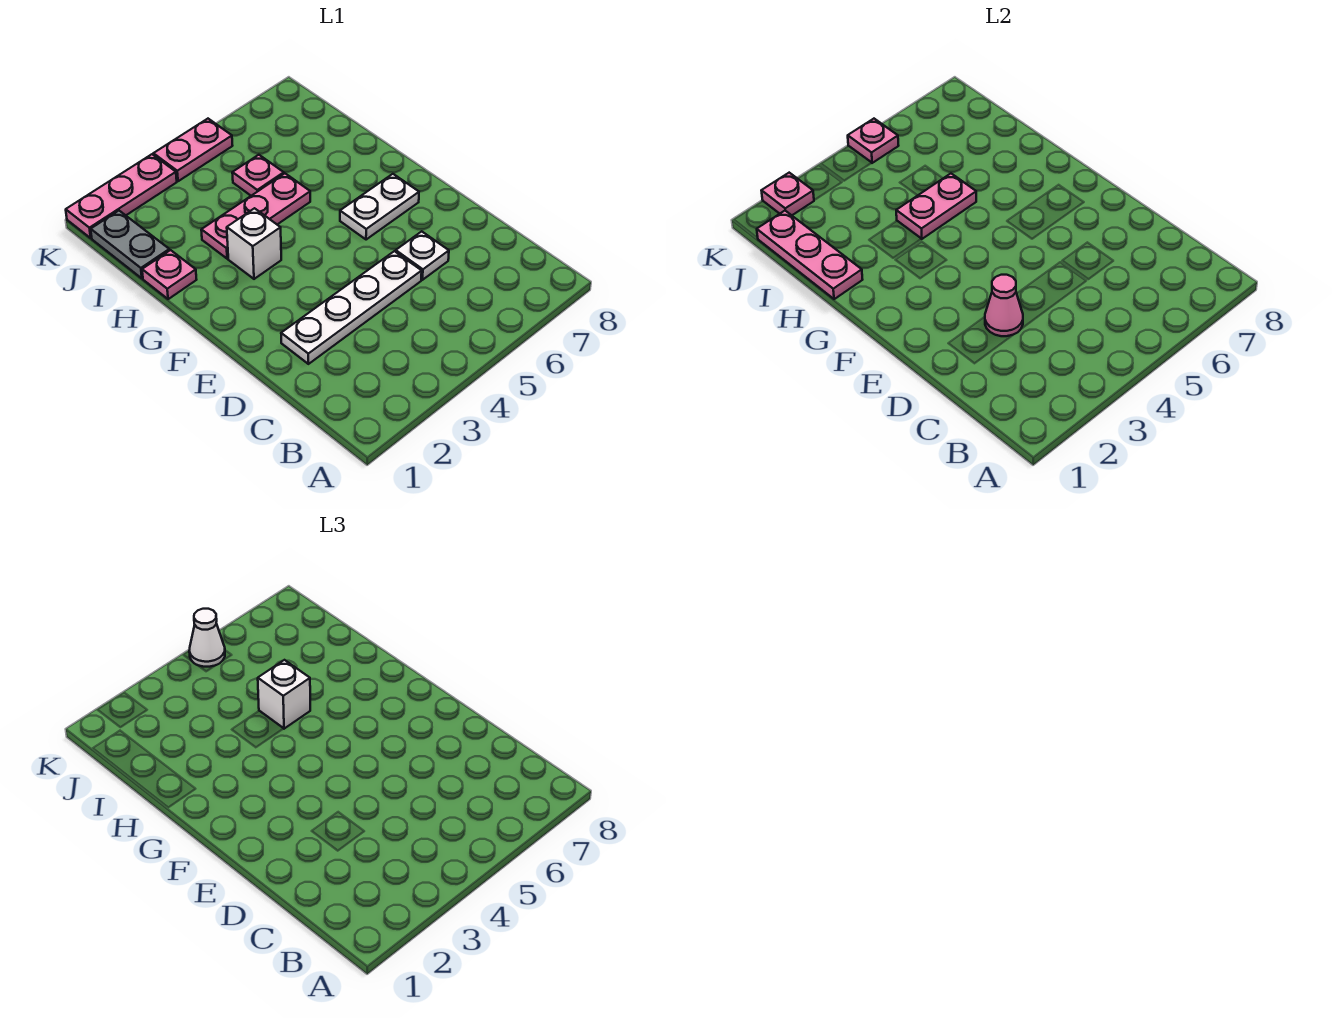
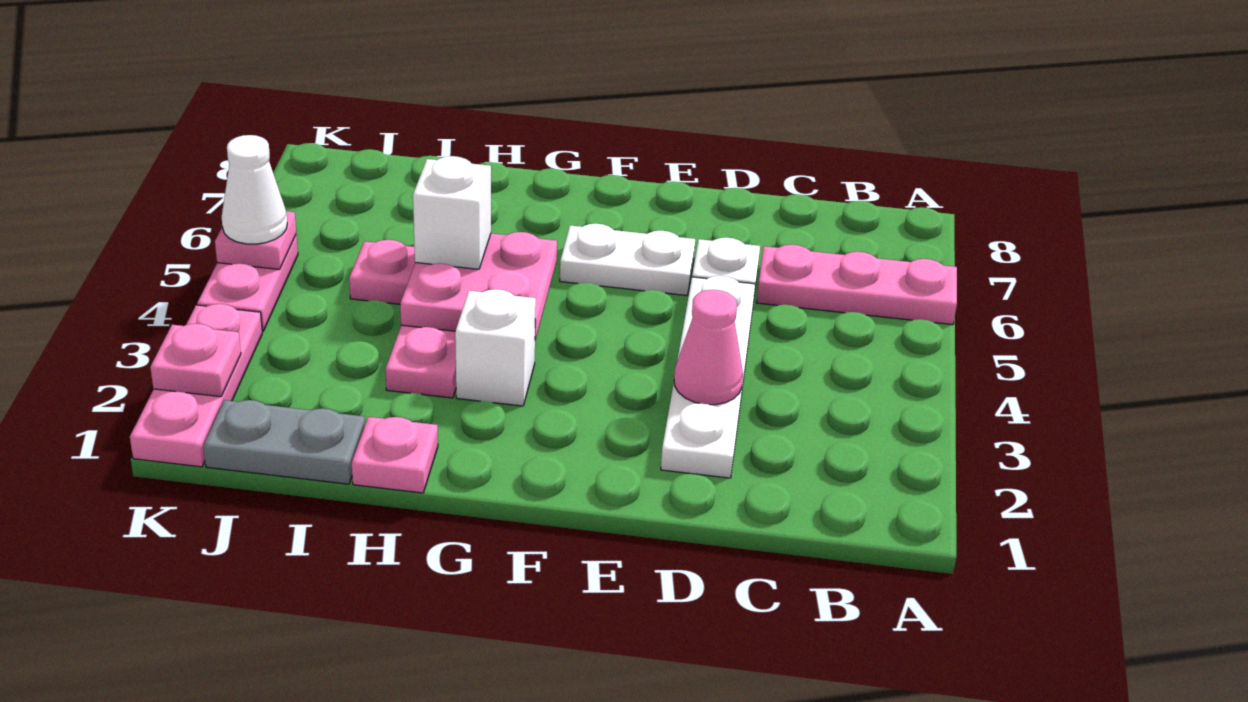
white plate F6:F7 level 1 -> white plate E6:F6 level 1
pink plate H1:J1 level 2 -> pink plate A6:C6 level 1
pink plate H4:H5 level 2 -> pink plate G4:H5 level 2

